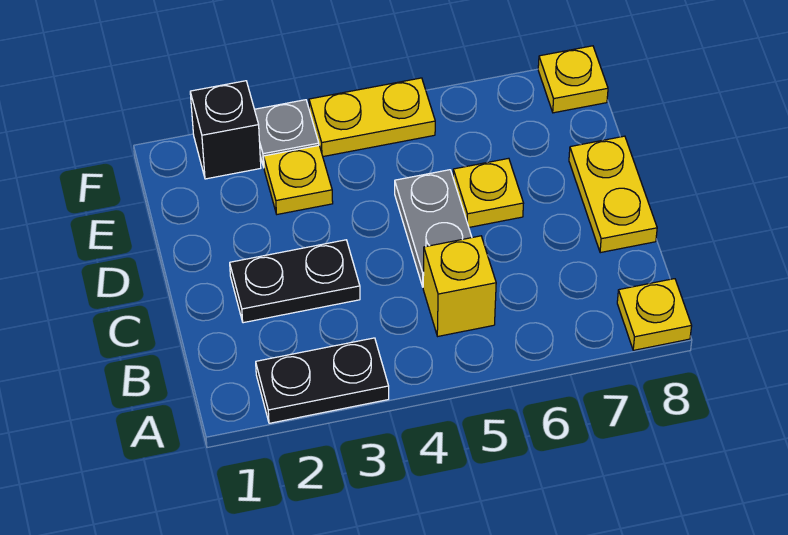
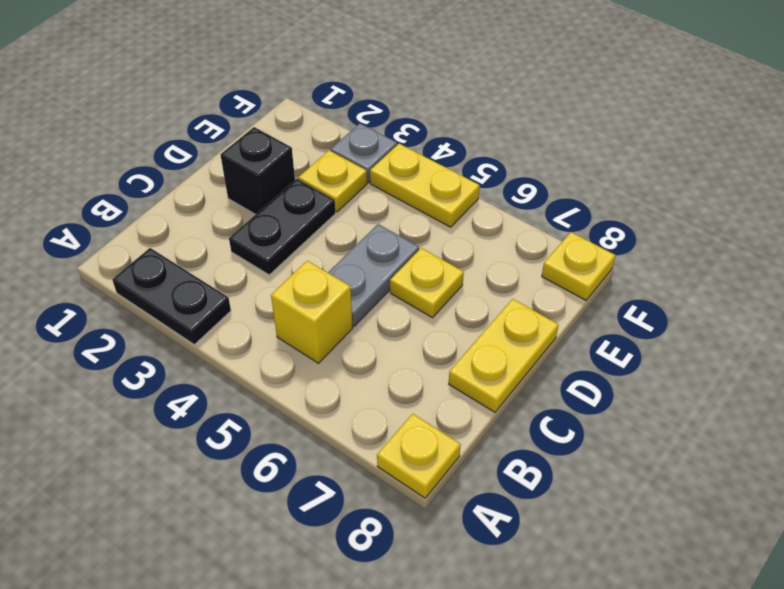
black plate C2:C3 level 1 -> black plate C3:D3 level 1
black brick F2 level 1 -> black brick D2 level 1

